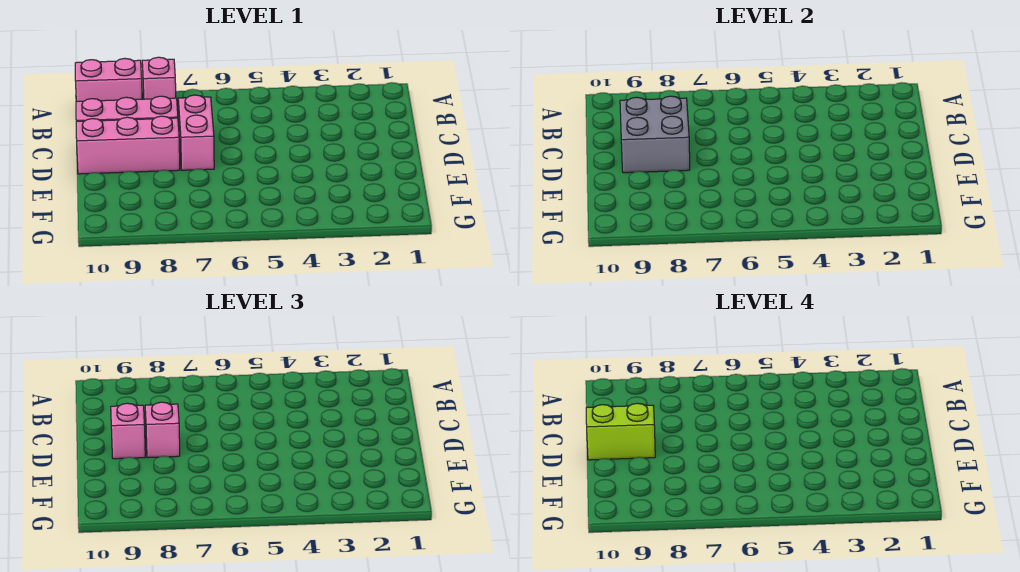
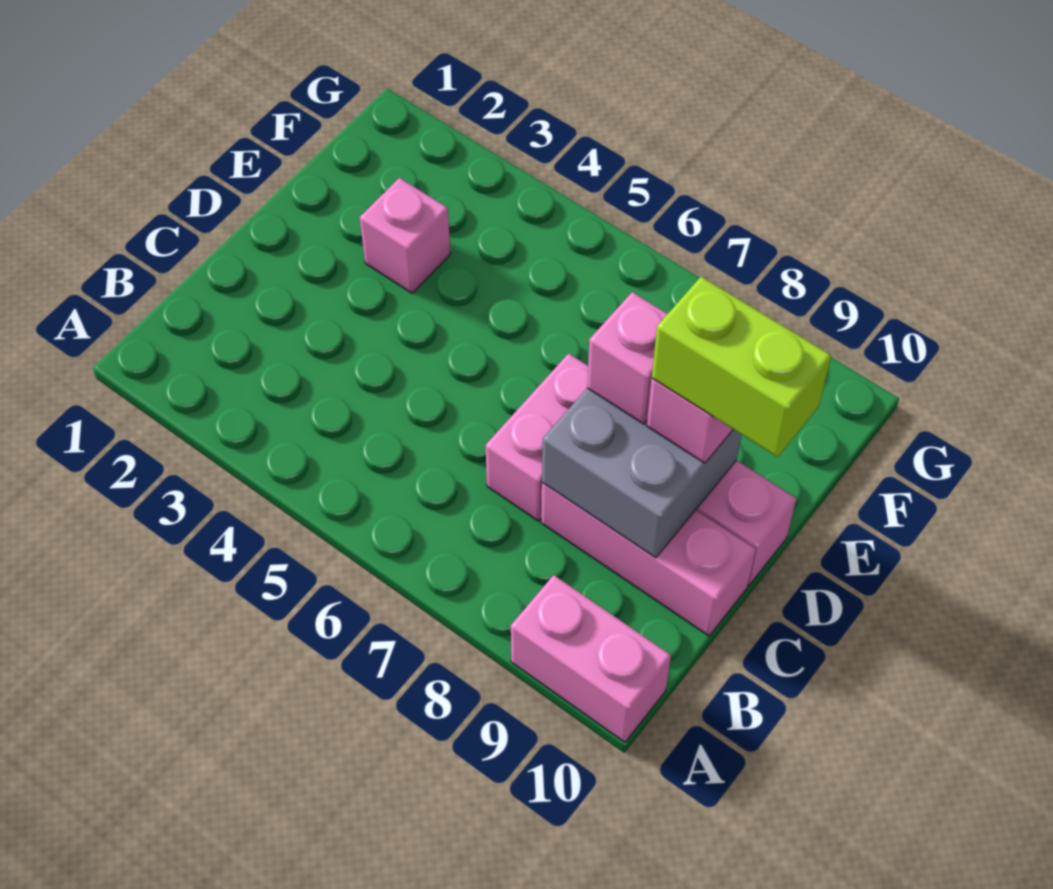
pink brick A8 level 1 -> pink brick E3 level 1

